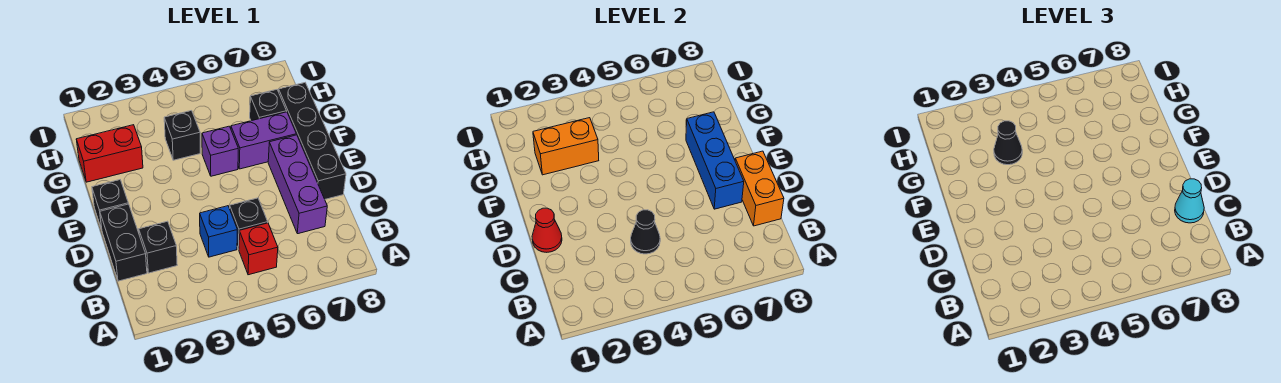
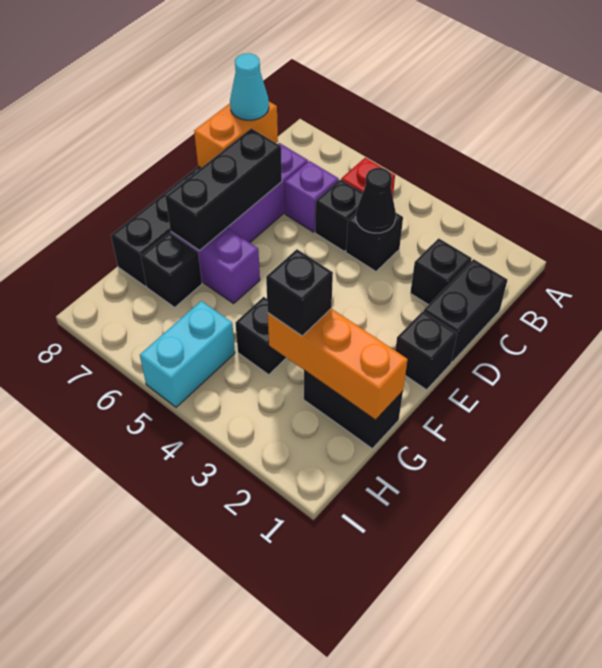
blue brick C4 level 1 -> black brick C4 level 1
red cone D1 level 2 -> none
blue brick D7:F7 level 2 -> black brick D7:F7 level 2
purple brick F5 level 1 -> purple brick C6 level 1
red brick G1:G2 level 1 -> black brick G1:G2 level 1
orange brick G2:G3 level 2 -> orange brick G1:G3 level 2
black cone G3 level 3 -> black brick G3 level 3
none -> cyan brick H5:I5 level 1

